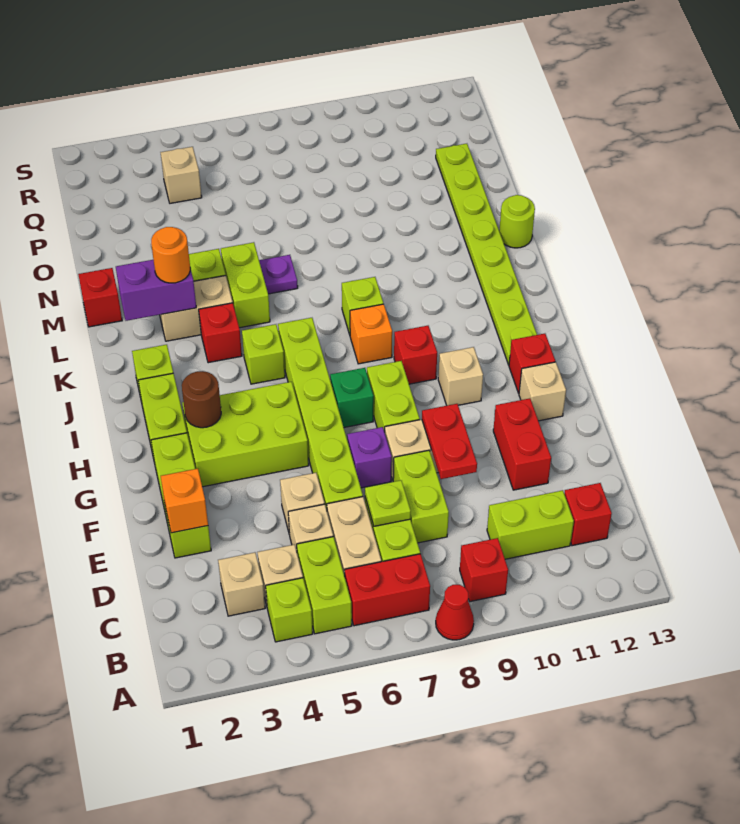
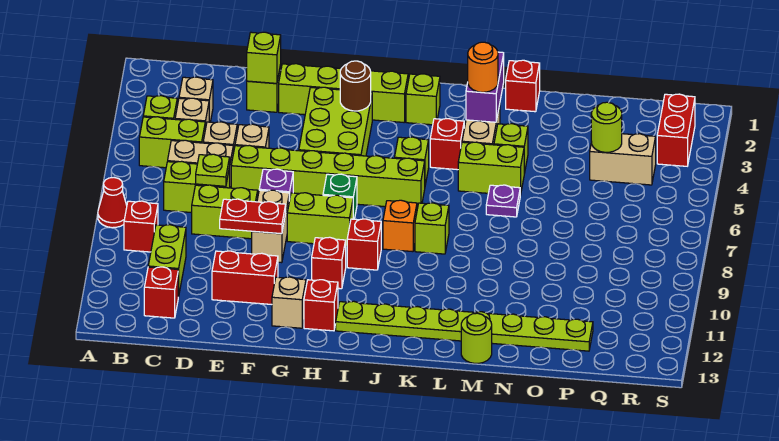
red brick B6:B7 level 1 -> red brick R2:R3 level 1
orange brick E2 level 2 -> lime brick E2 level 2
tan brick H10 level 1 -> red brick H10 level 1
none -> lime round brick P4 level 2
tan brick Q4 level 1 -> tan brick P4:Q4 level 1

